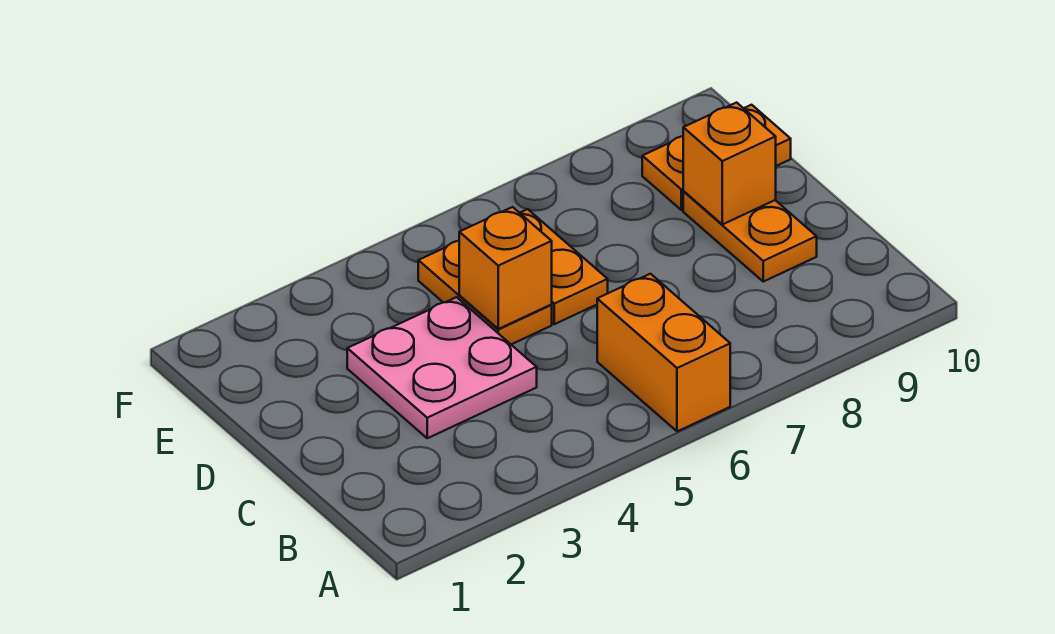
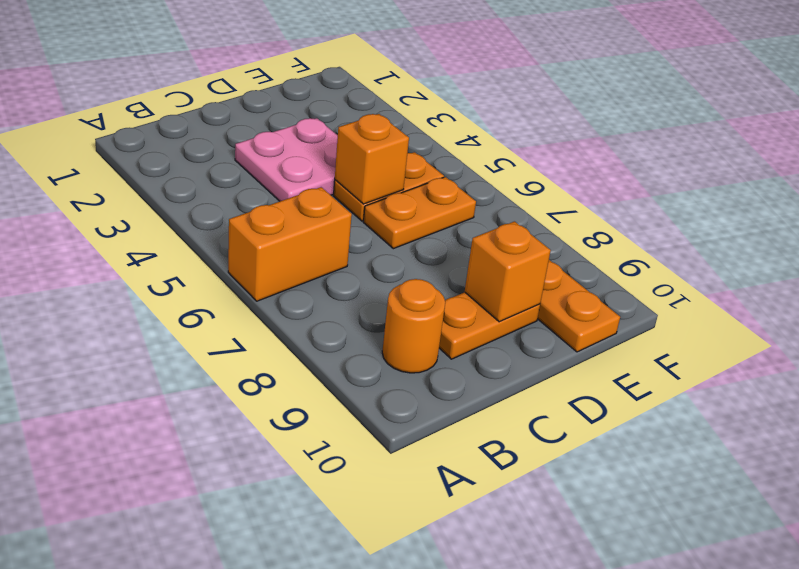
none -> orange round brick B9 level 1

